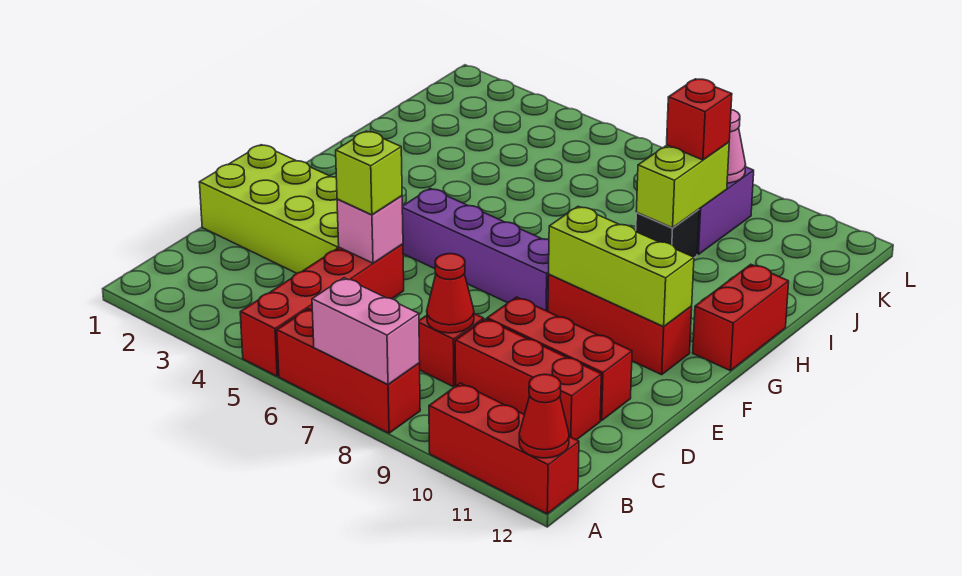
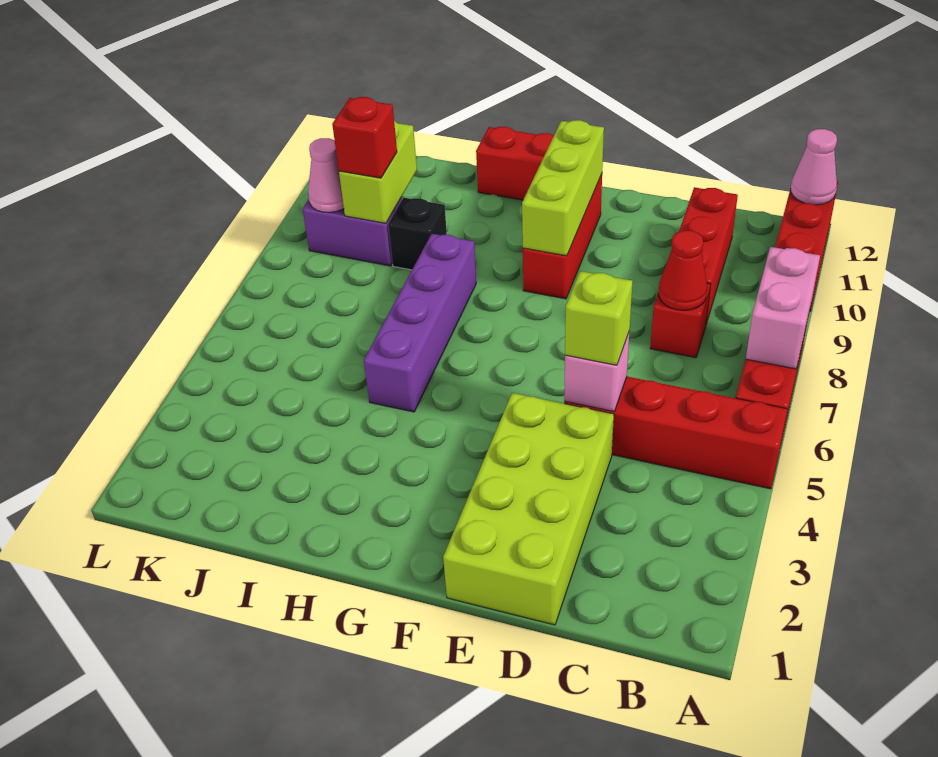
red cone A12 level 2 -> pink cone A12 level 2
red brick D9:D11 level 1 -> none
purple brick F5:F8 level 1 -> purple brick H5:H8 level 1
lime brick I9:J9 level 2 -> lime brick J9:J10 level 2

